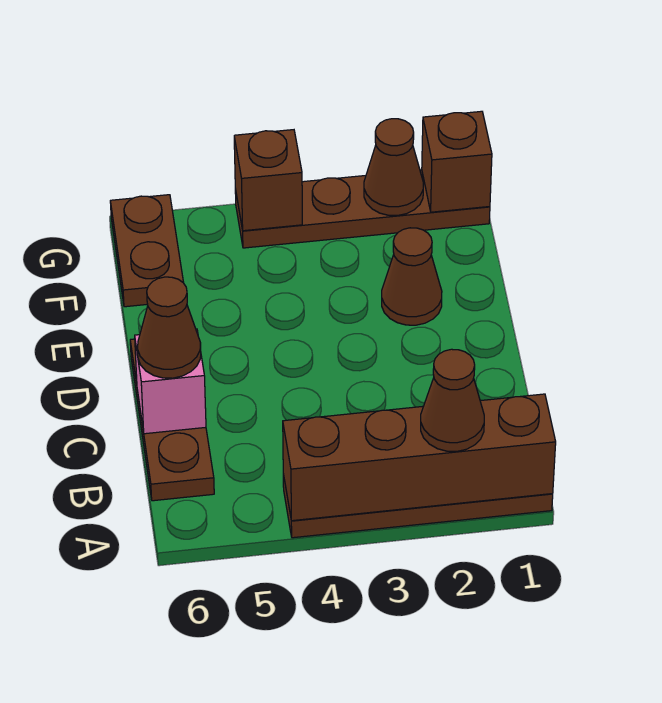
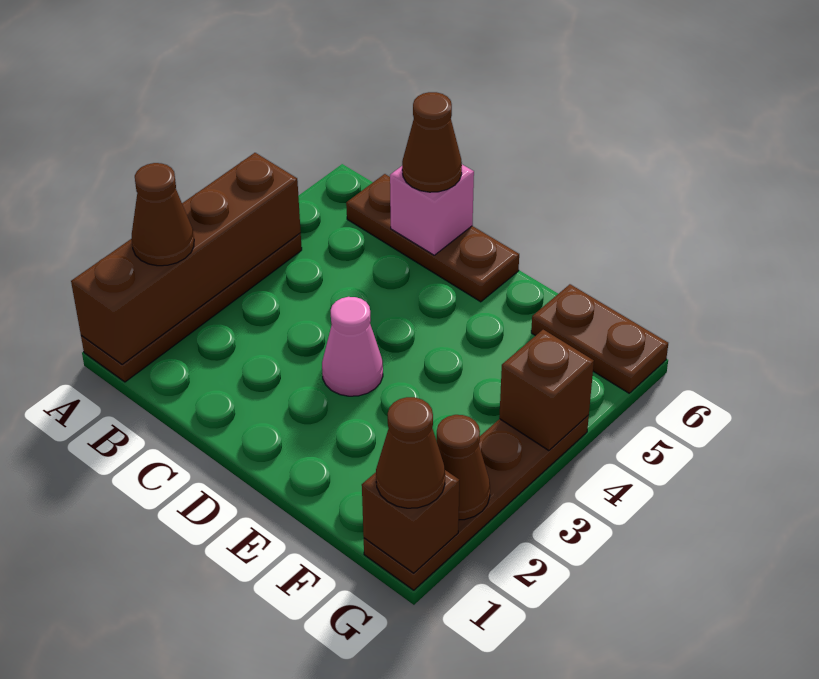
none -> pink cone D3 level 1
brown cone E2 level 1 -> brown cone G1 level 3

